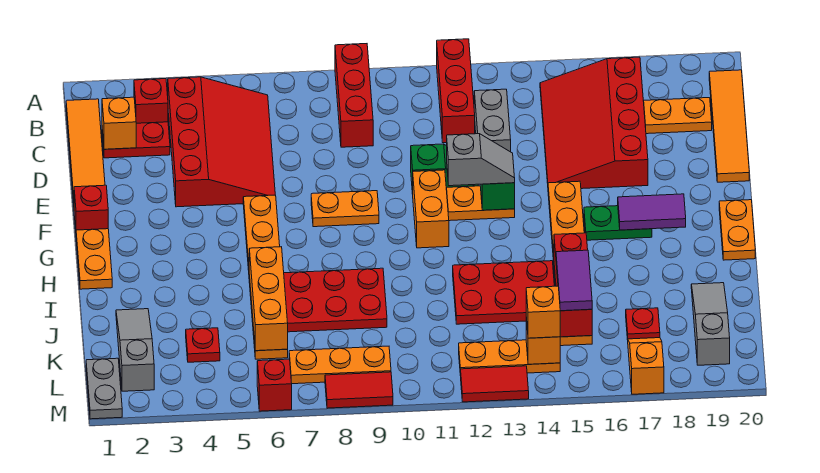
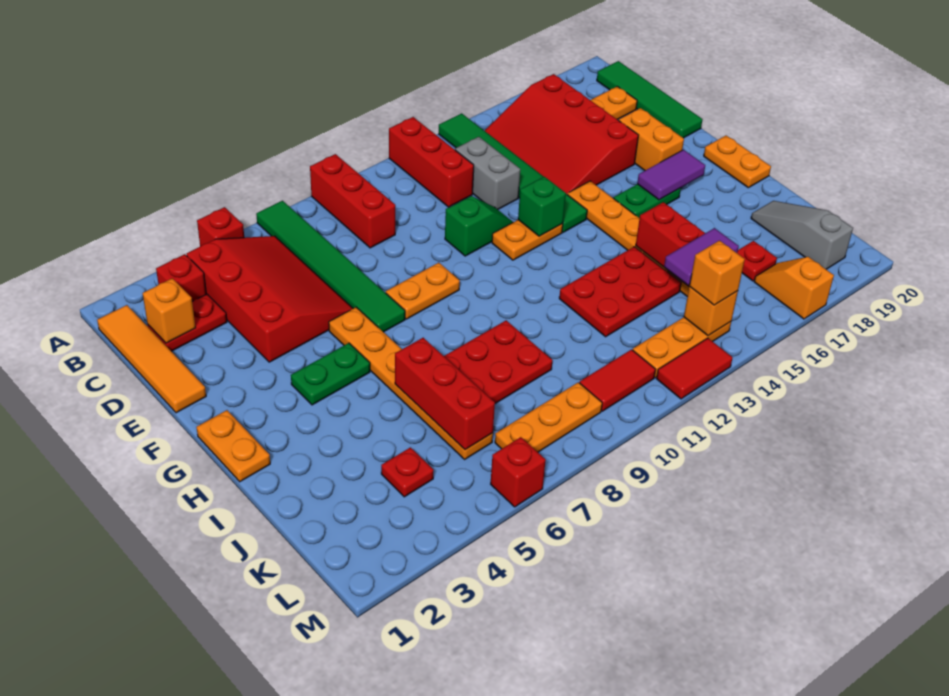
none -> green tile A7:F7 level 1
none -> green tile A14:F14 level 1
orange tile B20:E20 level 1 -> green tile B20:E20 level 1
red brick F1 level 1 -> red brick A5 level 1
orange brick F11:G11 level 1 -> orange brick E18:F18 level 1
grey slope F12:F13 level 3 top 12 -> none
none -> green plate G4:G5 level 1
orange brick I6:K6 level 2 -> red brick I6:K6 level 2
grey slope J2:L2 level 1 top L -> none
purple tile J15:K15 level 3 -> purple tile K14:K15 level 3
grey plate L1:M1 level 1 -> none
red tile M8:M9 level 1 -> red tile L10:L11 level 1

